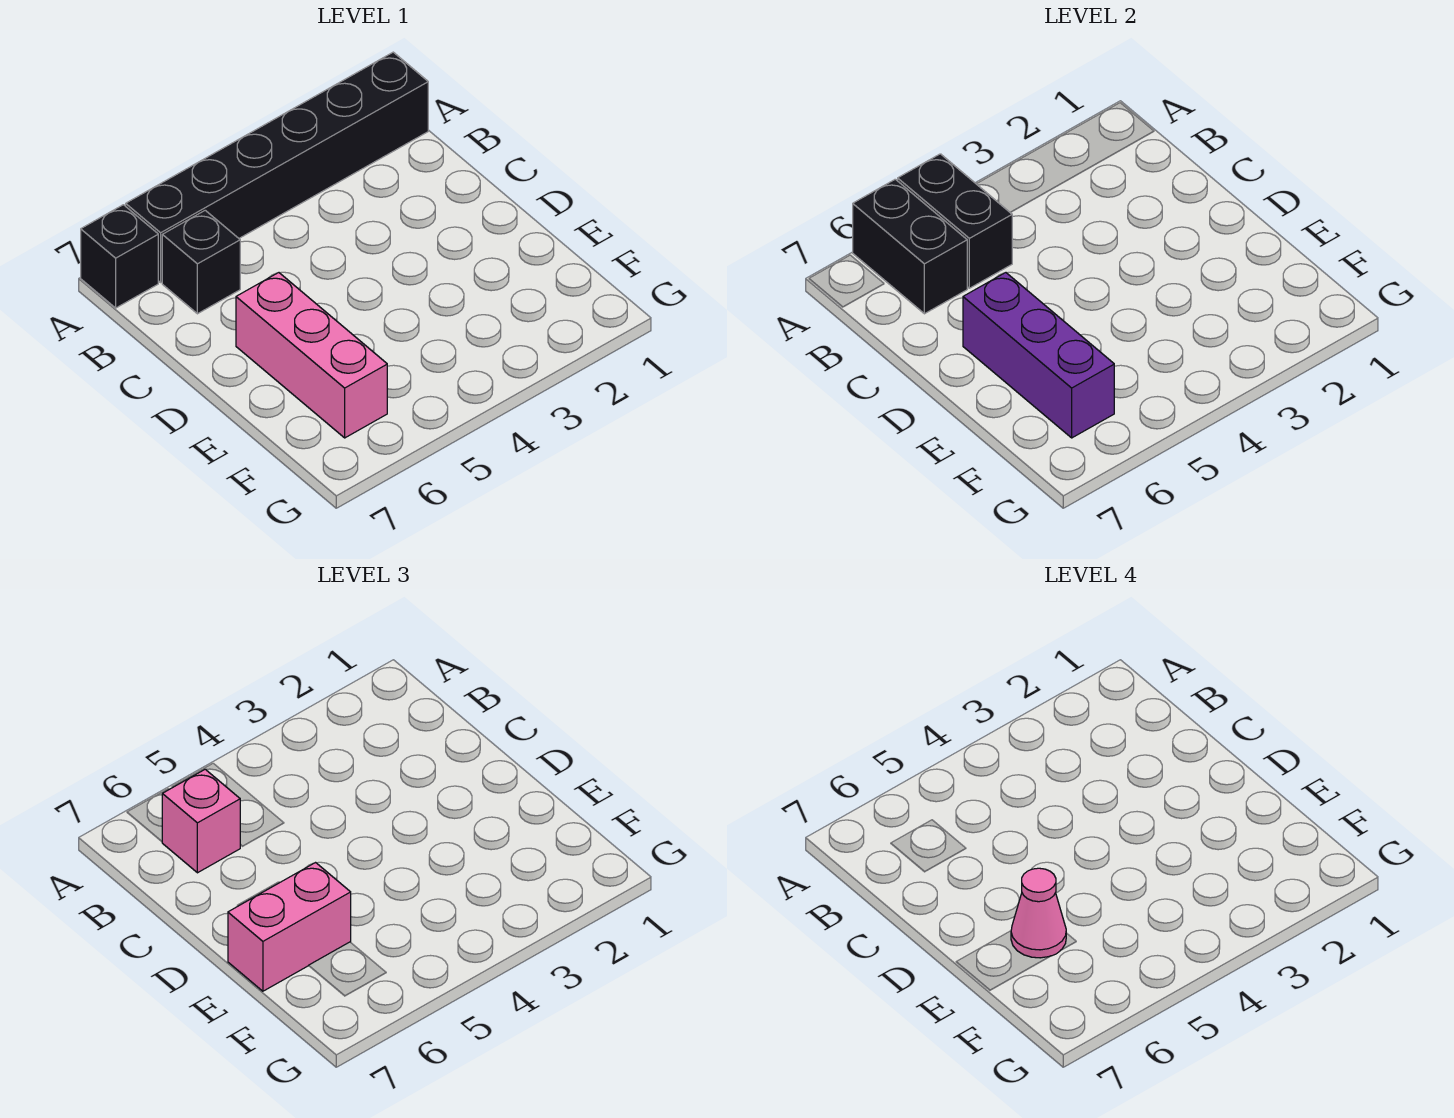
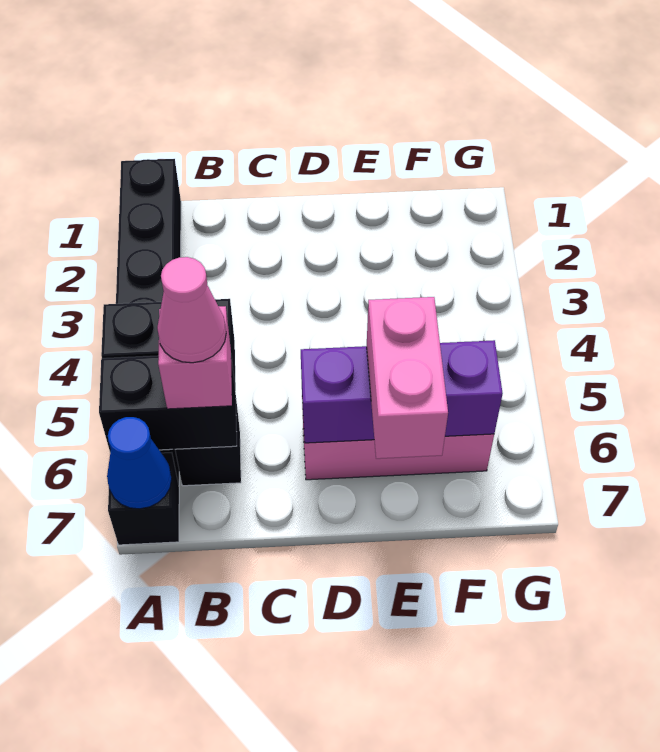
none -> blue cone A7 level 2
pink cone E6 level 4 -> pink cone B6 level 4

